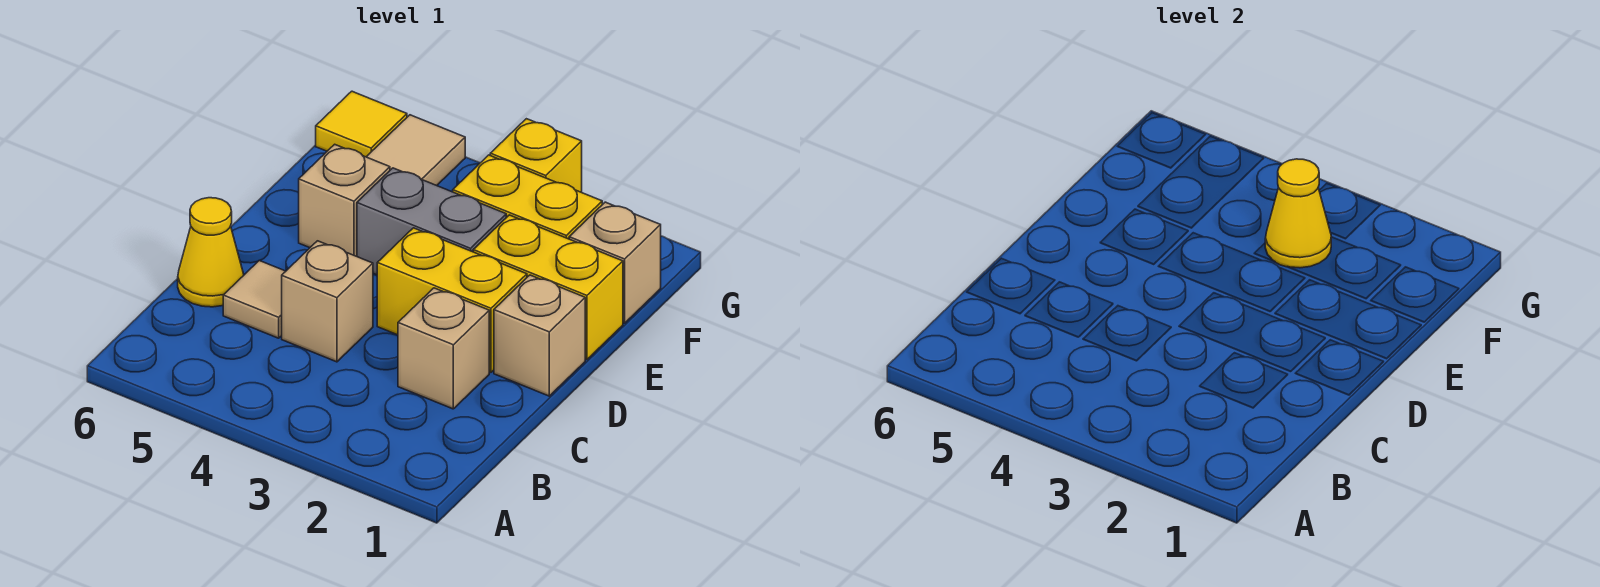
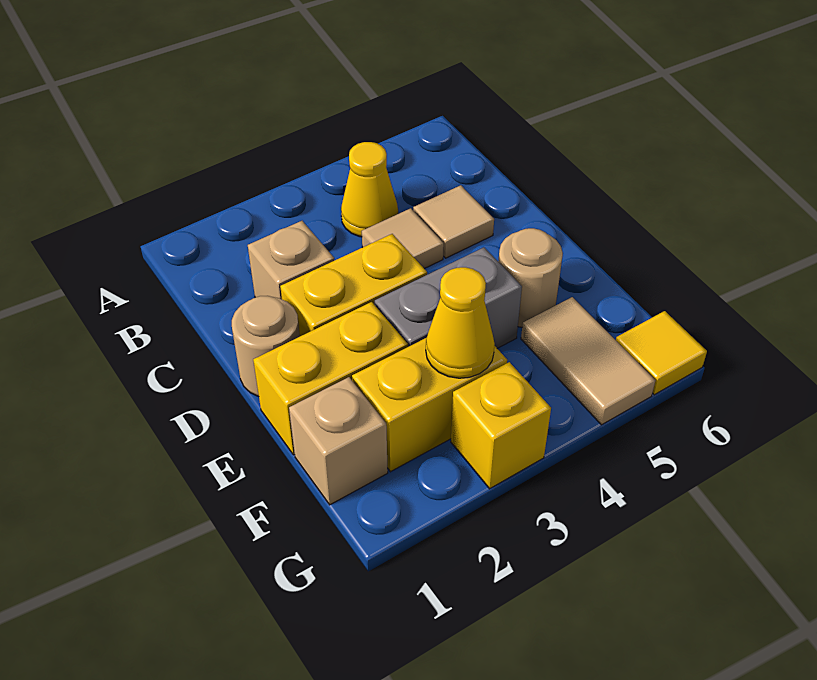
tan brick C4 level 1 -> tan tile C4 level 1
yellow cone C6 level 1 -> yellow cone B4 level 1
tan brick D1 level 1 -> tan round brick D1 level 1
tan brick E5 level 1 -> tan round brick E5 level 1

